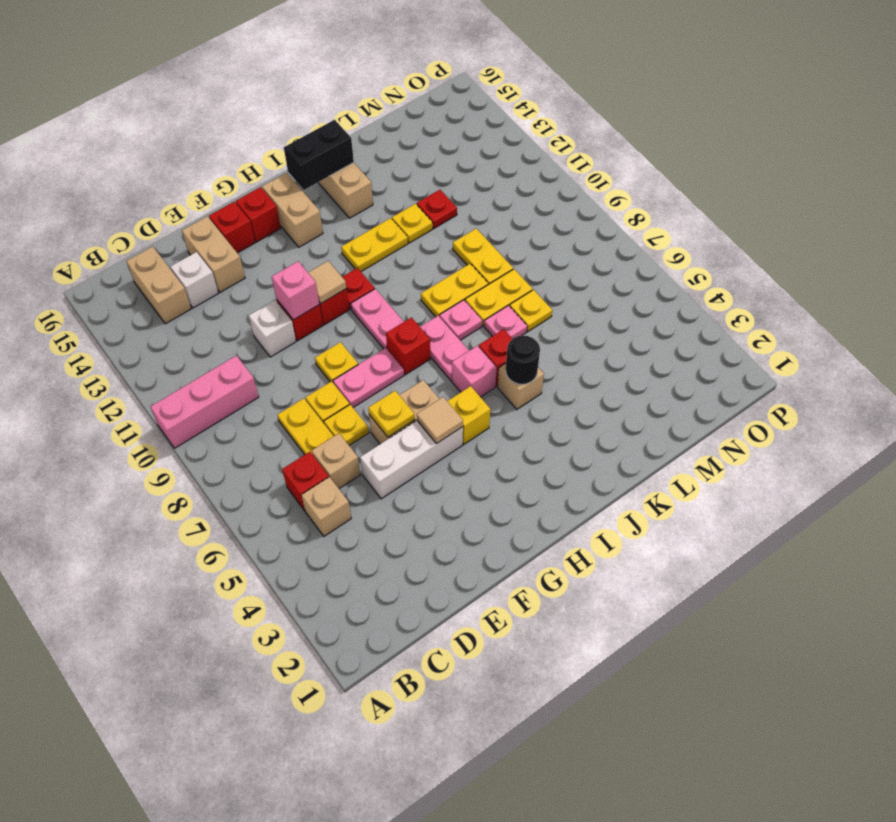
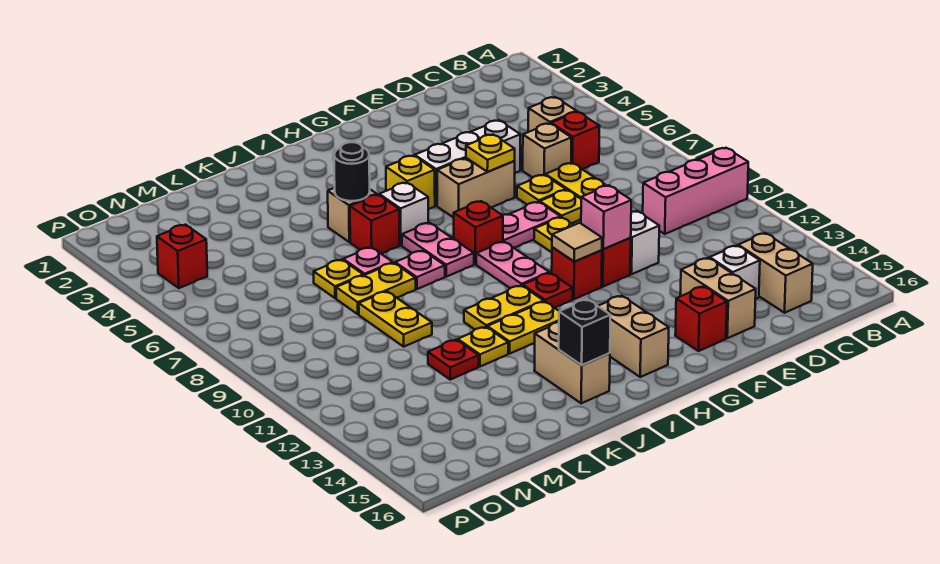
tan tile G5 level 2 -> none
red brick G15 level 1 -> red brick O4 level 1
pink brick I6 level 1 -> white brick I6 level 1
black brick I15:J15 level 2 -> black brick J15 level 2
yellow plate J9:K9 level 1 -> yellow plate I11:J11 level 1

